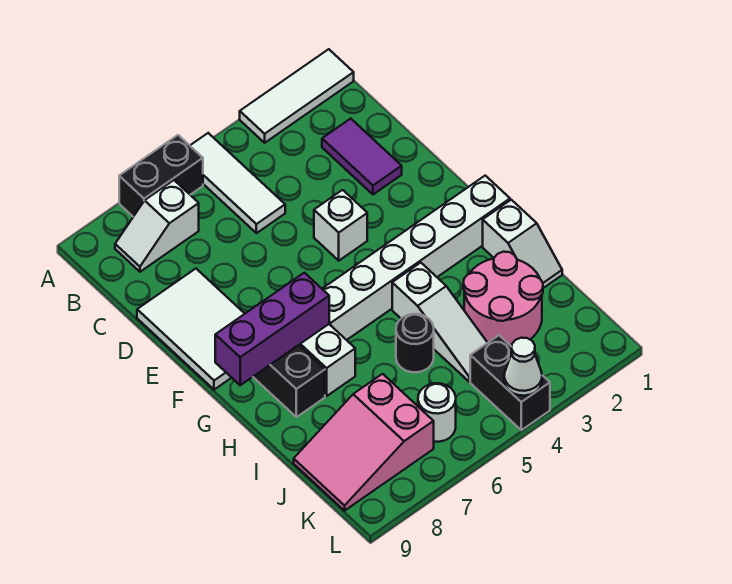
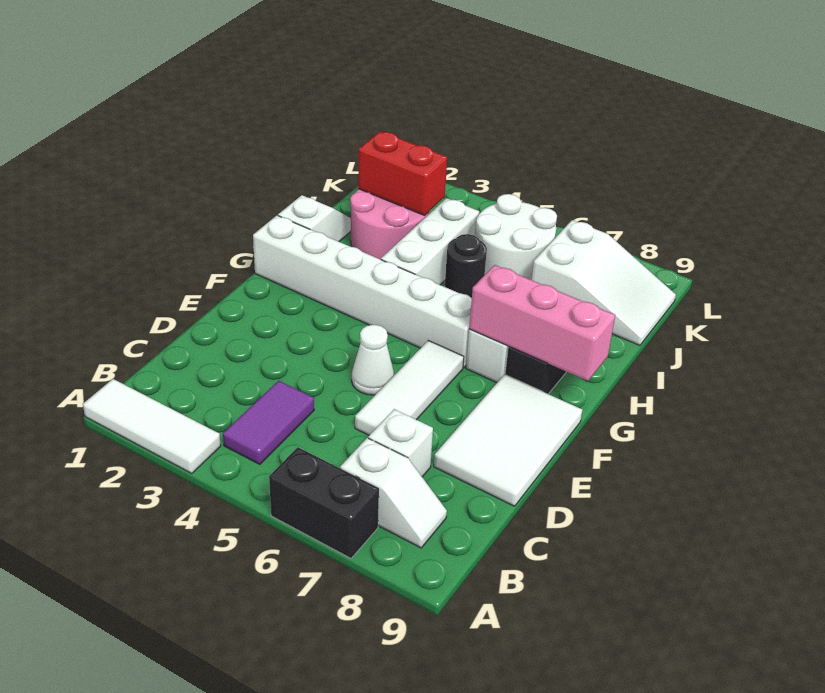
white tile A5:C5 level 1 -> white tile D6:F6 level 1
purple tile C2:D2 level 1 -> purple tile B4:C4 level 1
white brick E4 level 1 -> white brick C7 level 1
purple brick G7:G9 level 2 -> pink brick G7:G9 level 2
white slope H4:J4 level 1 top H -> white brick H4:J4 level 1
none -> red brick J2:J3 level 2
pink slope J7:K9 level 1 top 7 -> white slope J7:K9 level 1 top 7
black brick K4:L4 level 1 -> none
white round brick K6 level 1 -> white round brick J5:K6 level 1
white cone L4 level 2 -> white cone E5 level 1

